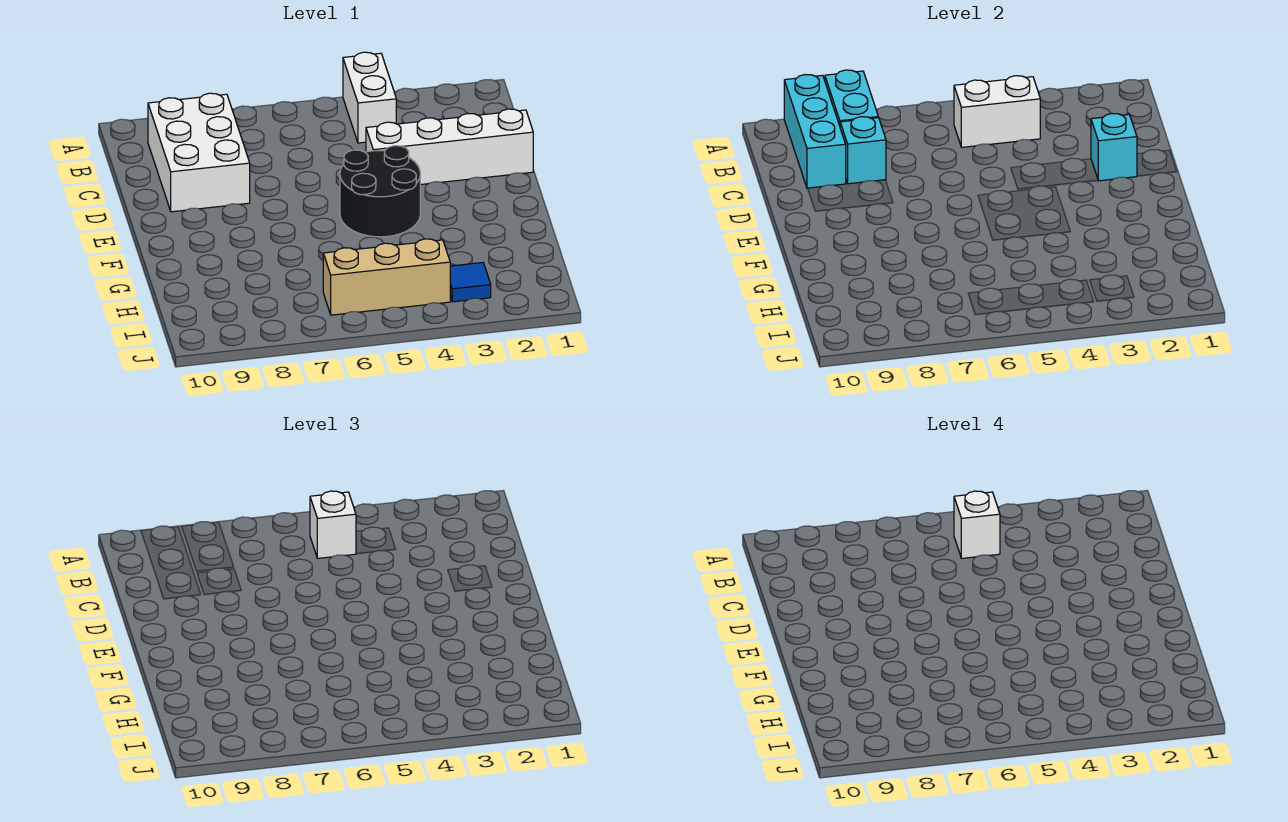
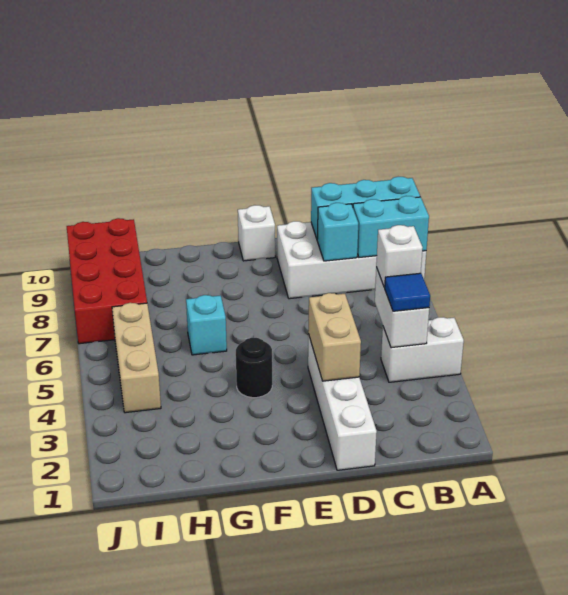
white brick B5 level 4 -> white brick E10 level 1
white brick B8:D9 level 1 -> white brick A8:D9 level 1
cyan brick D2 level 2 -> cyan brick G6 level 1
none -> tan brick D3:D4 level 2
black round brick E4:F5 level 1 -> black round brick F4 level 1
blue tile I3 level 1 -> blue tile B4 level 3
none -> red brick I7:J10 level 1

